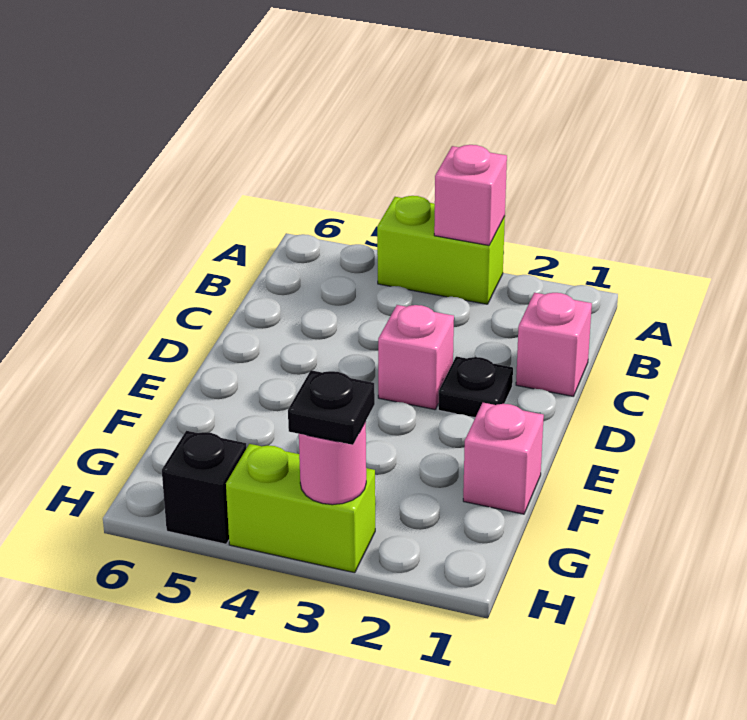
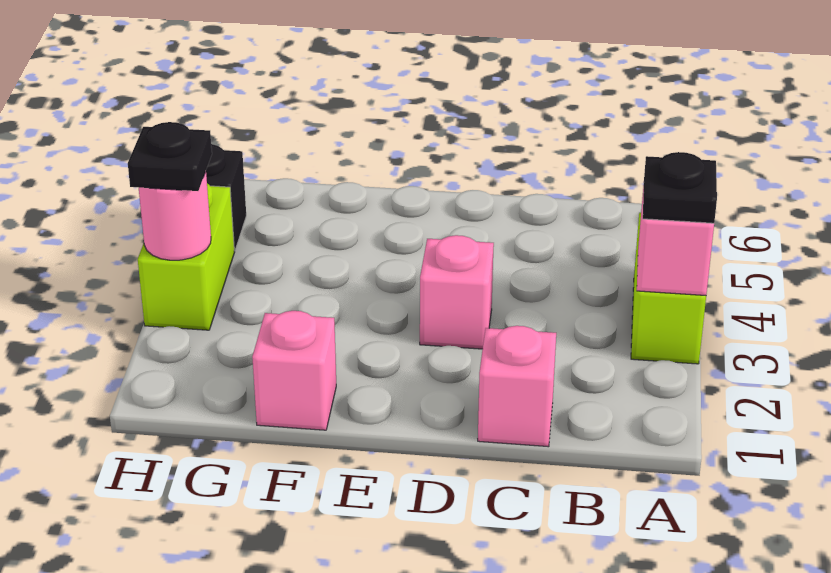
black plate D2 level 1 -> black plate A3 level 3

